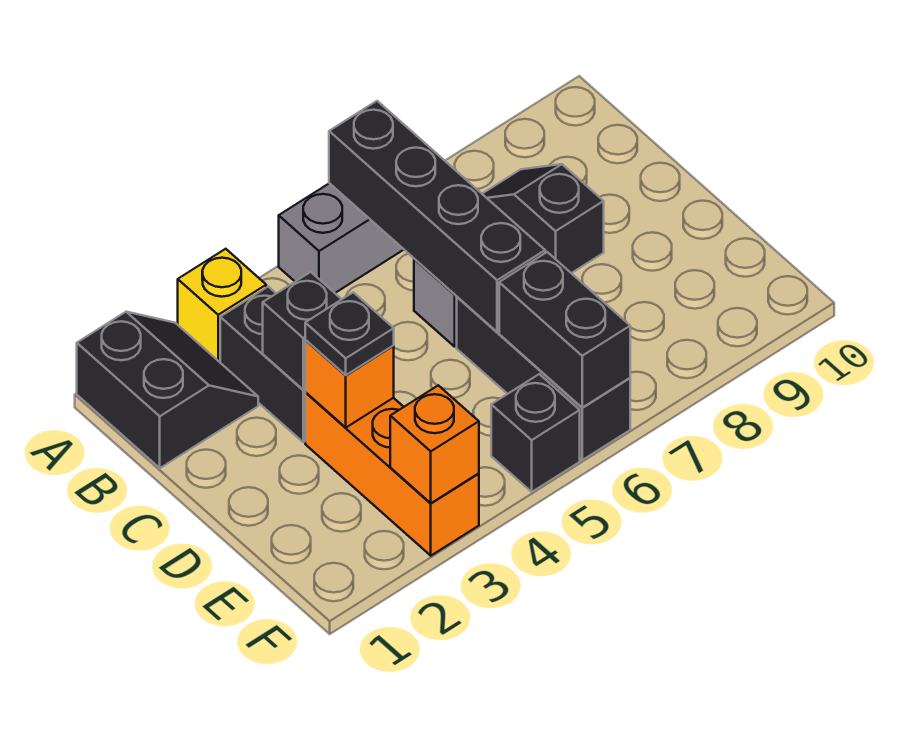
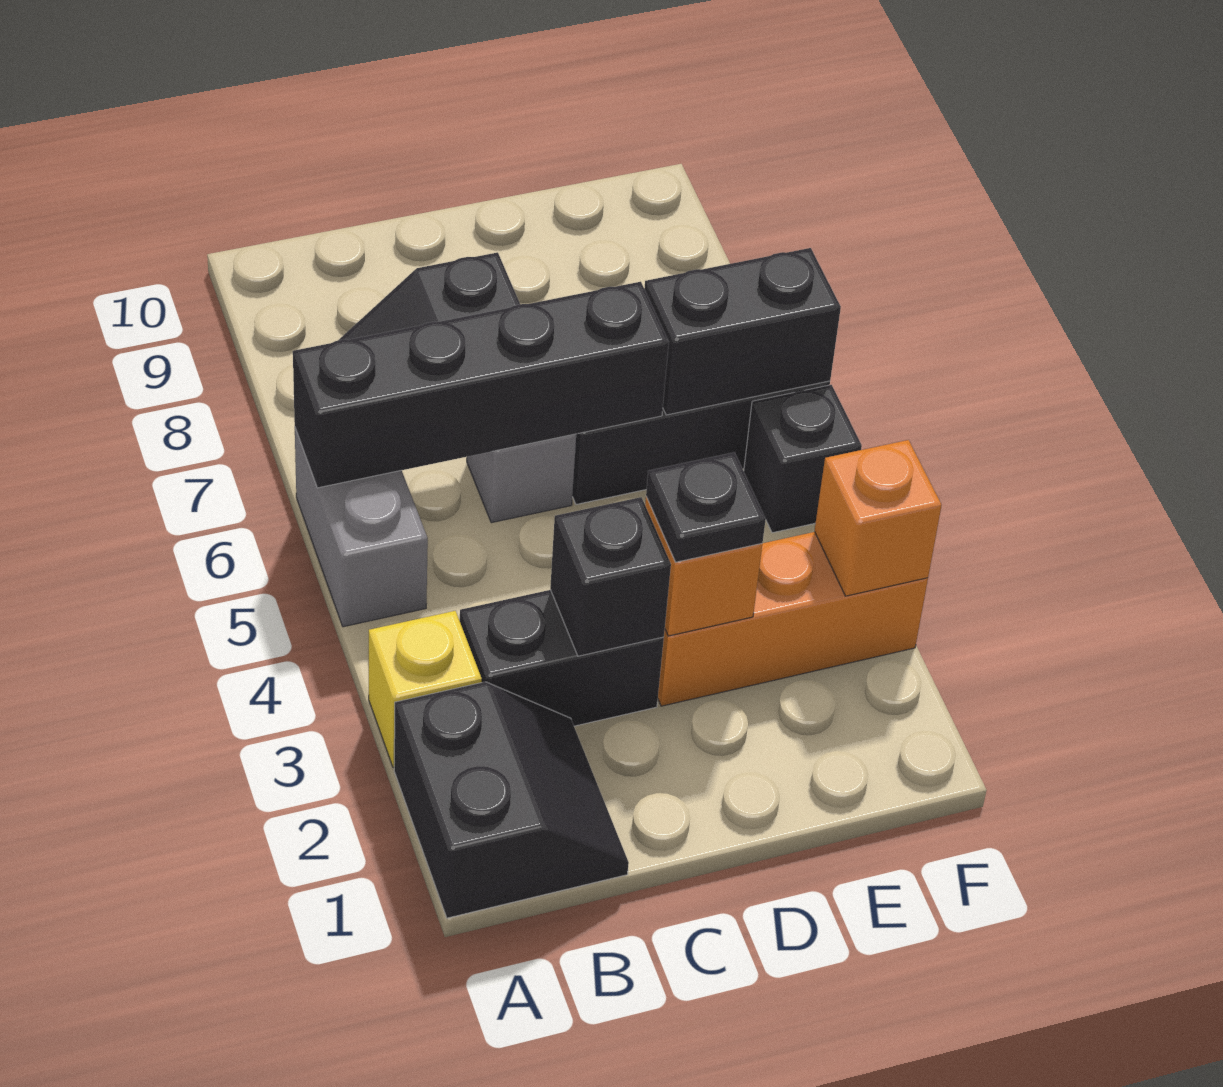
black slope A1:B2 level 1 top 1 -> black slope A1:B2 level 1 top A

